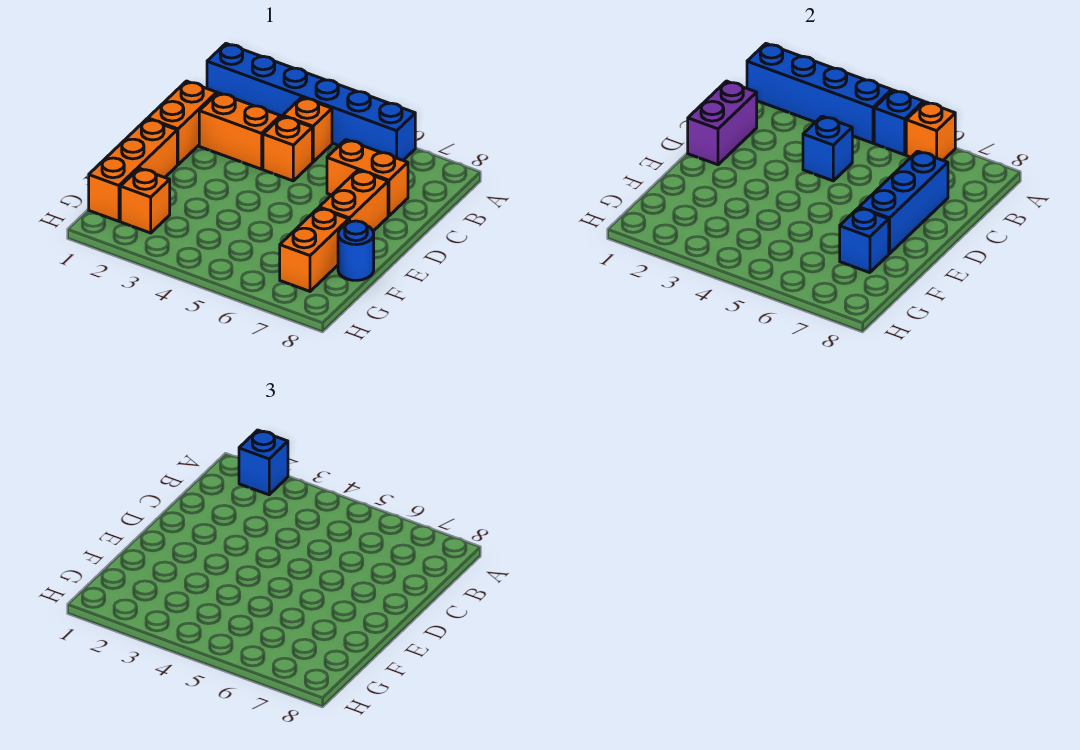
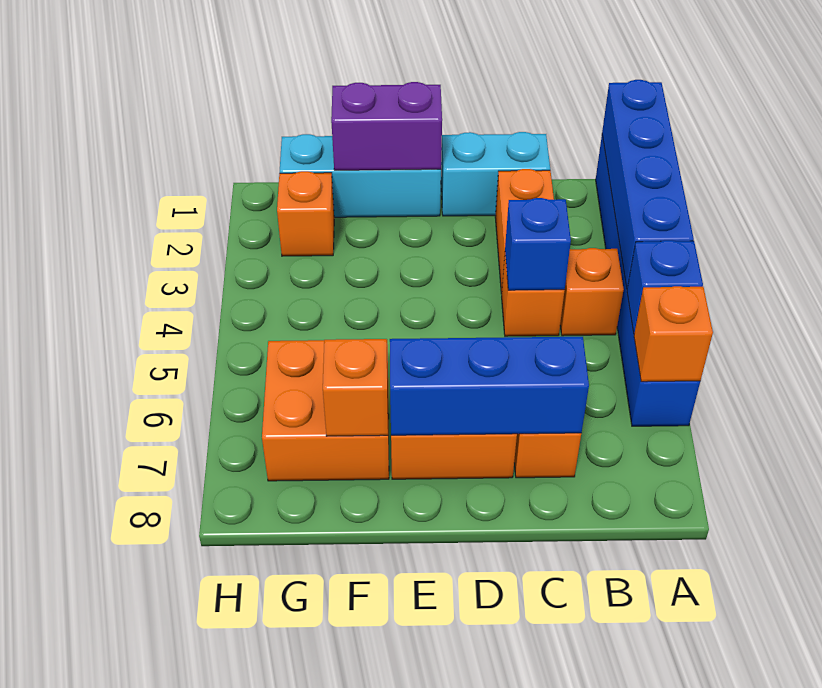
blue brick A2 level 3 -> none
orange brick C1:D1 level 1 -> cyan brick C1:D1 level 1
purple brick C1:D1 level 2 -> purple brick E1:F1 level 2
orange brick E1:G1 level 1 -> cyan brick E1:G1 level 1
orange brick F7:G7 level 1 -> orange brick F6:G7 level 1
blue brick F7 level 2 -> orange brick F7 level 2
blue round brick F8 level 1 -> none

